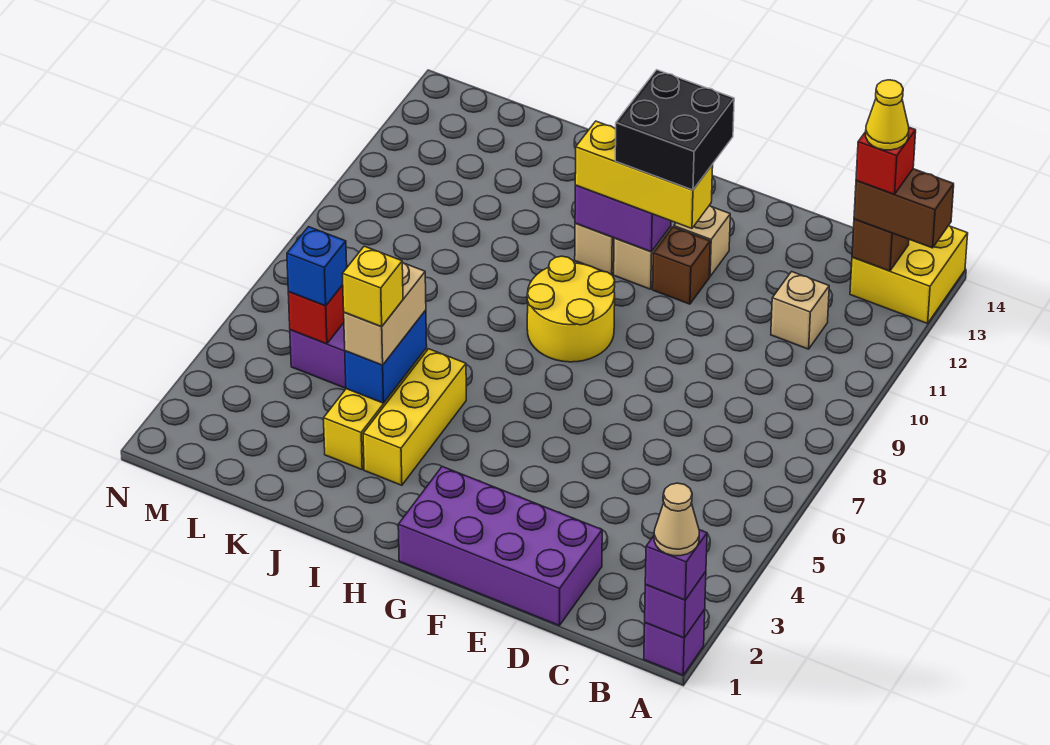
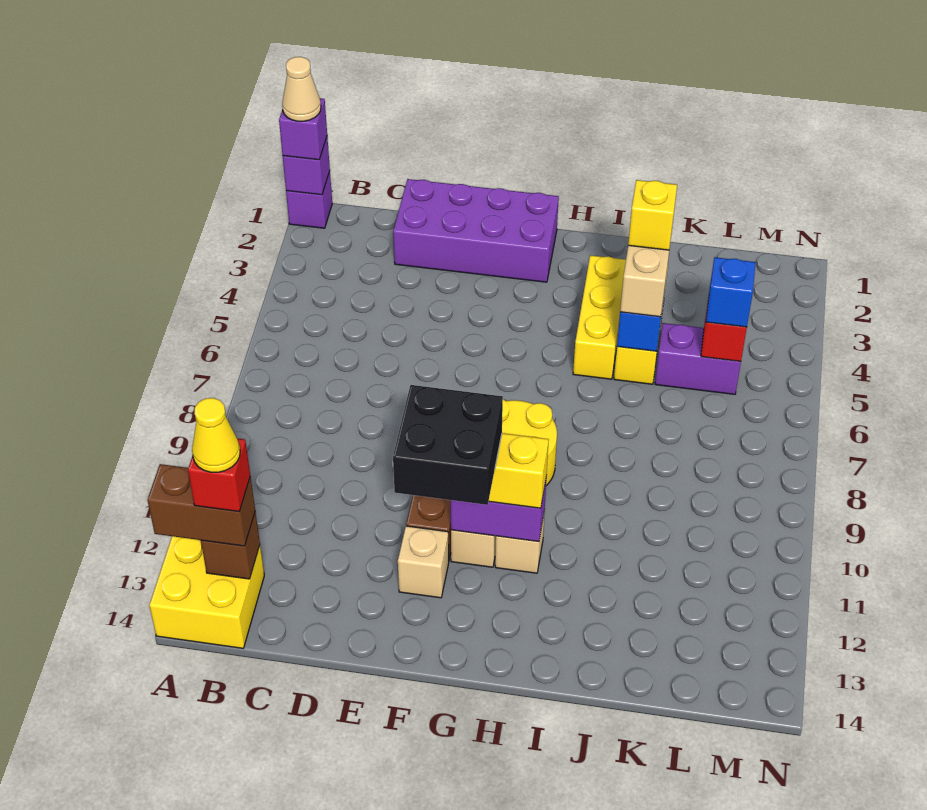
tan brick C11 level 1 -> none

